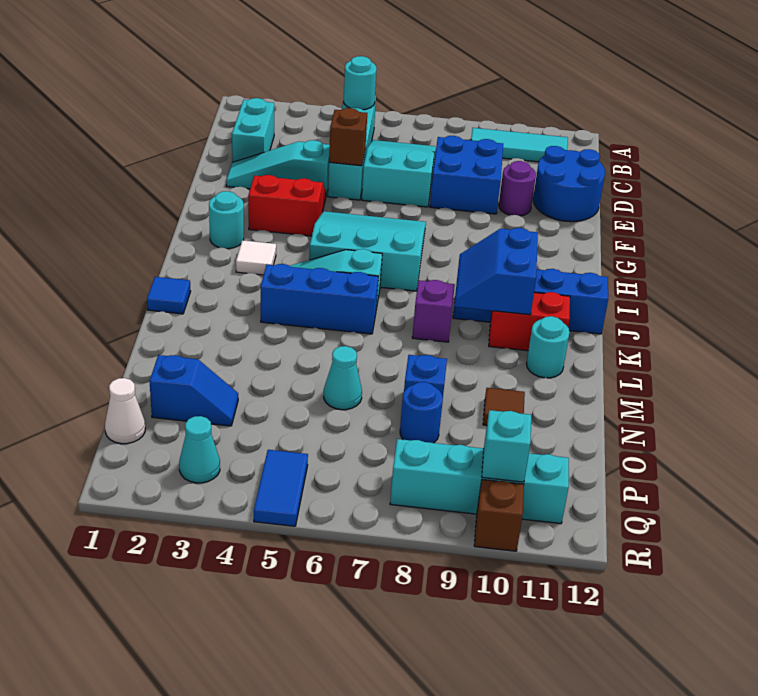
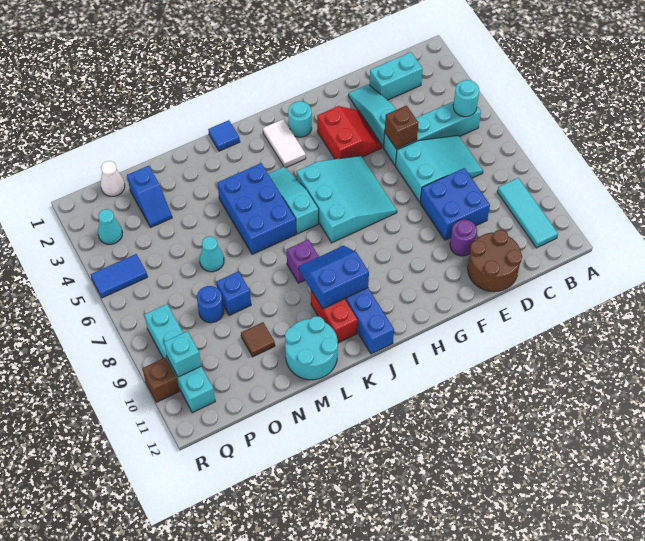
blue round brick D11:E12 level 1 -> brown round brick D11:E12 level 1
white tile I3 level 1 -> white tile I2:I3 level 1
blue brick K4:K6 level 1 -> blue brick K4:L6 level 1
cyan round brick L11 level 1 -> cyan round brick L11:M12 level 1

